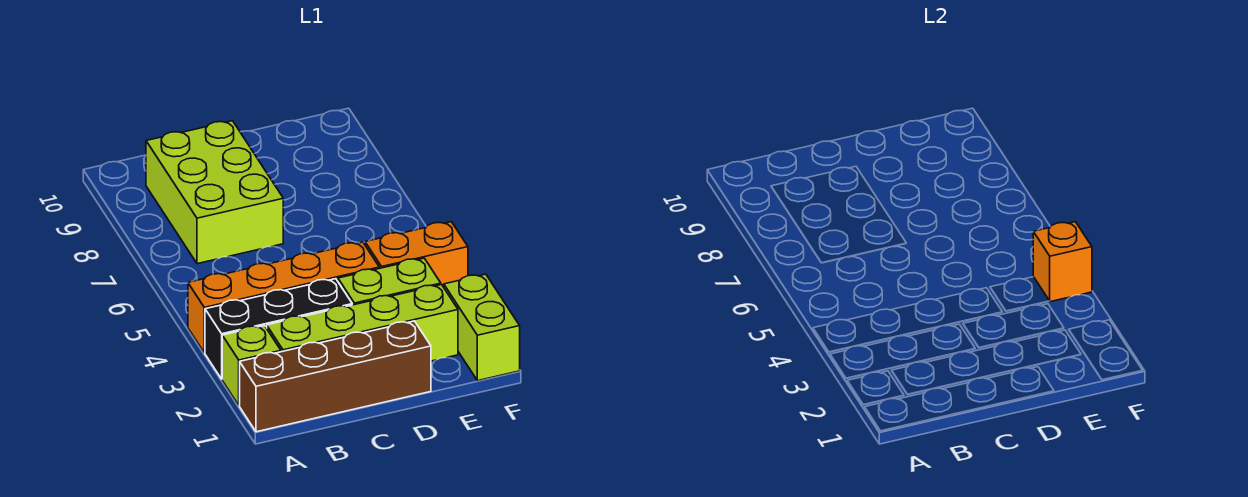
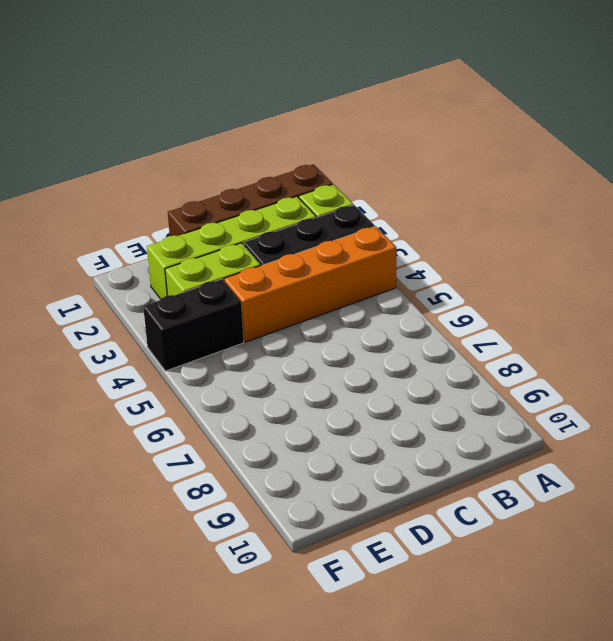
lime brick B7:C9 level 1 -> none
orange brick E4:F4 level 1 -> black brick E4:F4 level 1
lime brick F1:F2 level 1 -> none
orange brick F4 level 2 -> none

